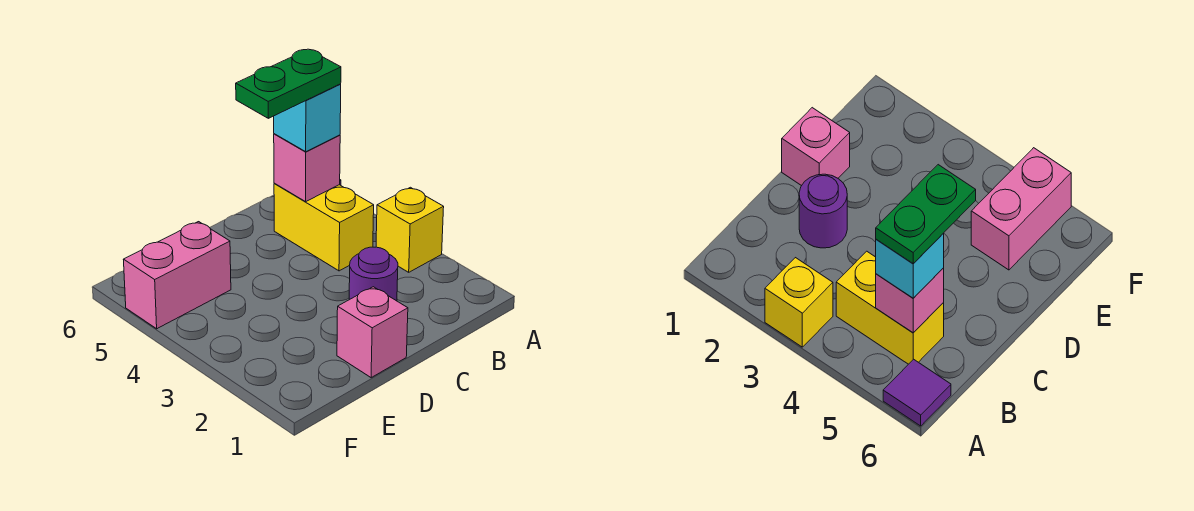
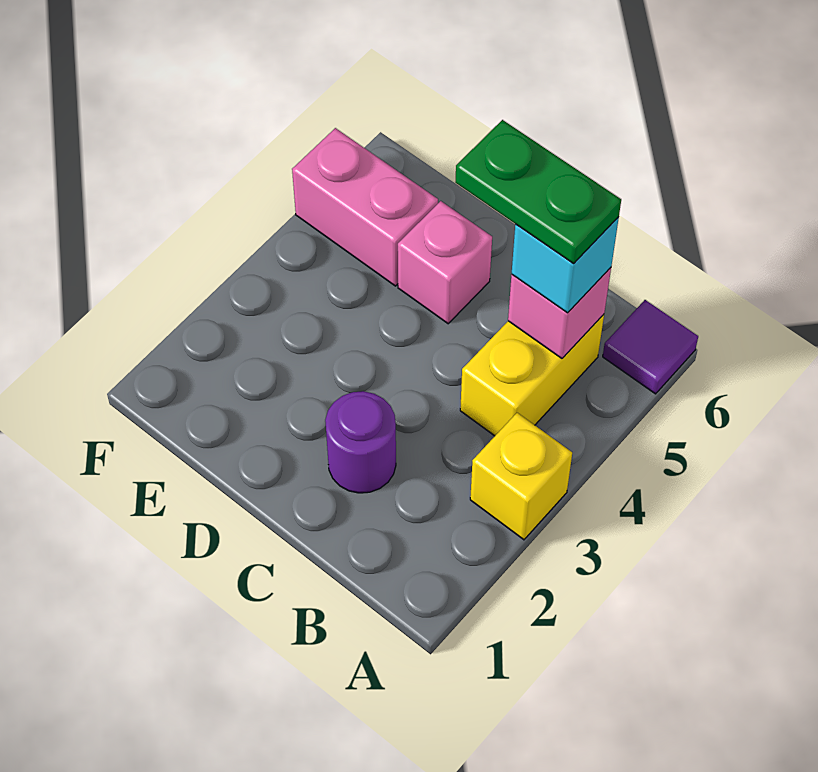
pink brick D1 level 1 -> pink brick D5 level 1

